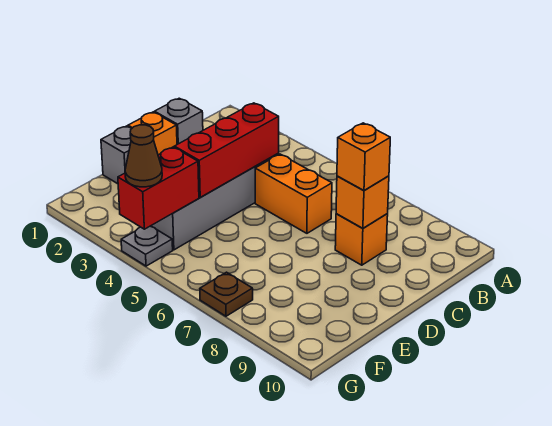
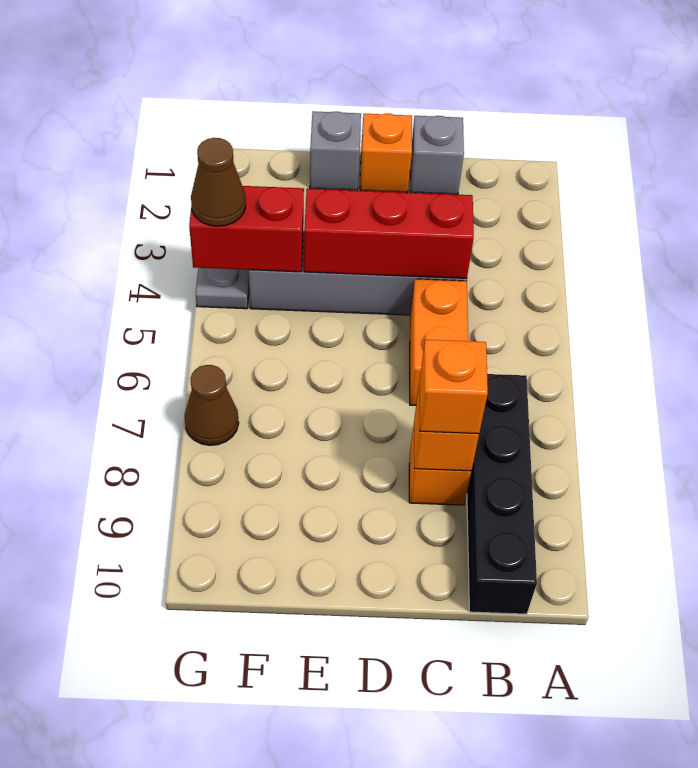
none -> black brick B7:B10 level 1
brown plate G7 level 1 -> brown cone G7 level 1

